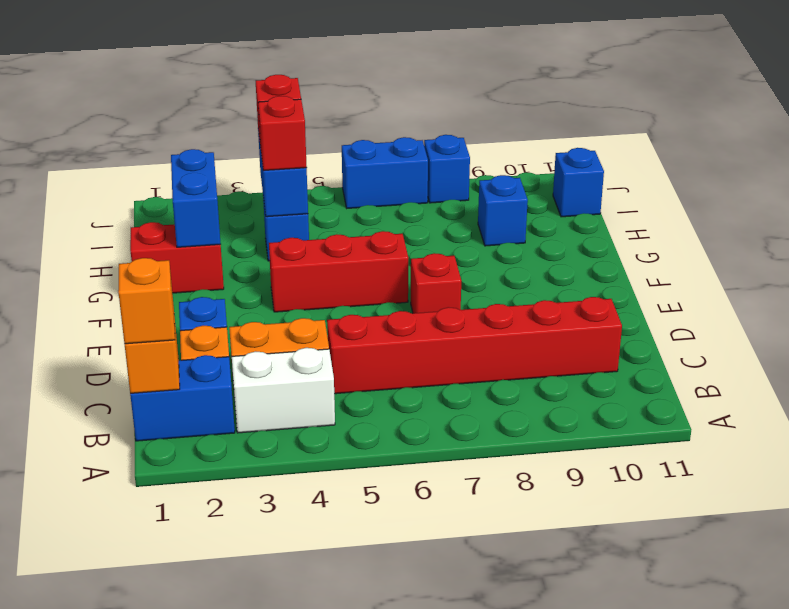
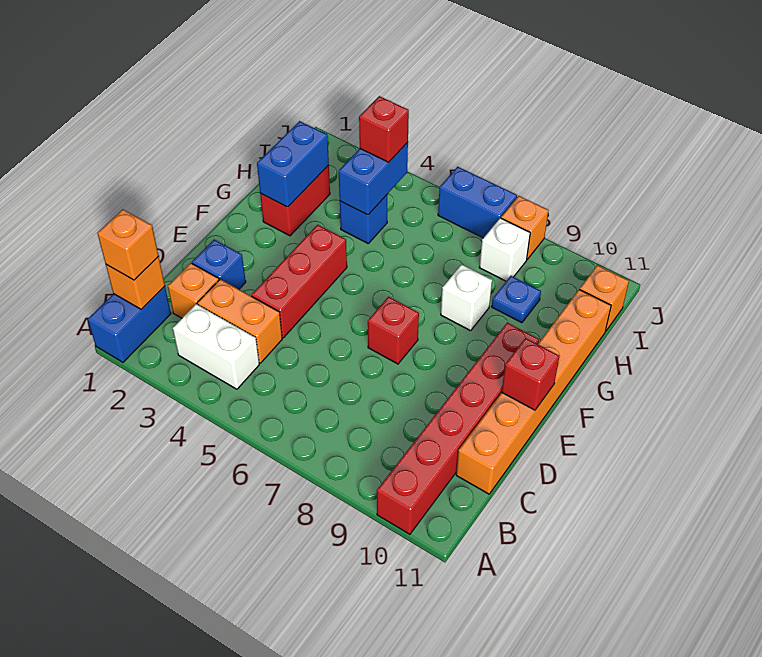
blue brick B1:B2 level 1 -> blue brick A1:B1 level 1
red brick C5:C10 level 1 -> red brick A10:F10 level 1
none -> orange brick C11:H11 level 1
red brick F4:F6 level 1 -> red brick D4:F4 level 1
red brick G1:G2 level 1 -> red brick G2:H2 level 1
none -> white brick G8 level 1
red brick H4 level 3 -> red brick E11 level 2
blue brick H9 level 1 -> blue plate H9 level 1
none -> white brick I8 level 1
blue brick I11 level 1 -> orange brick I11 level 1
blue brick J8 level 1 -> orange brick J8 level 1

